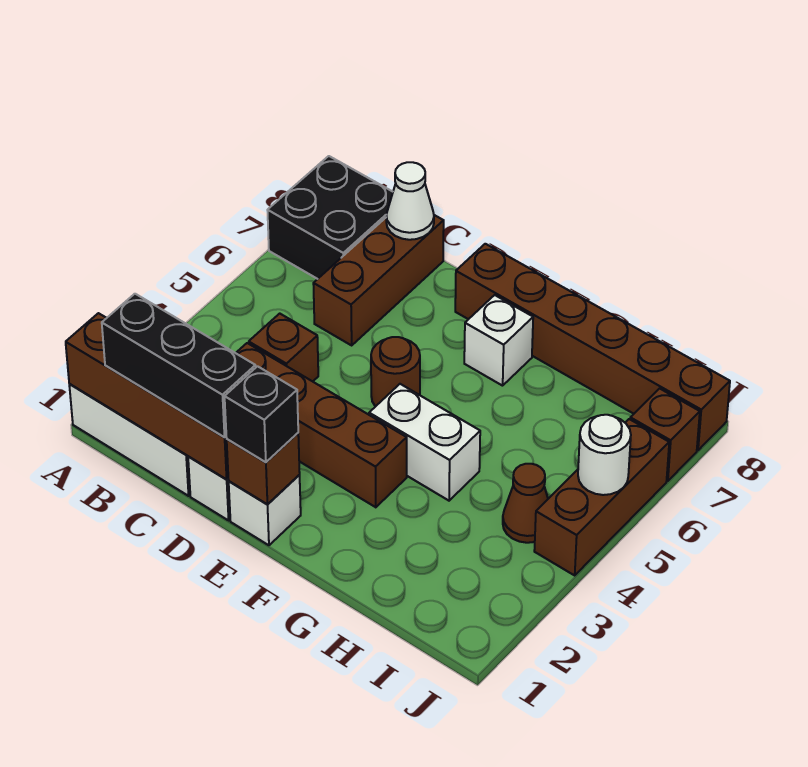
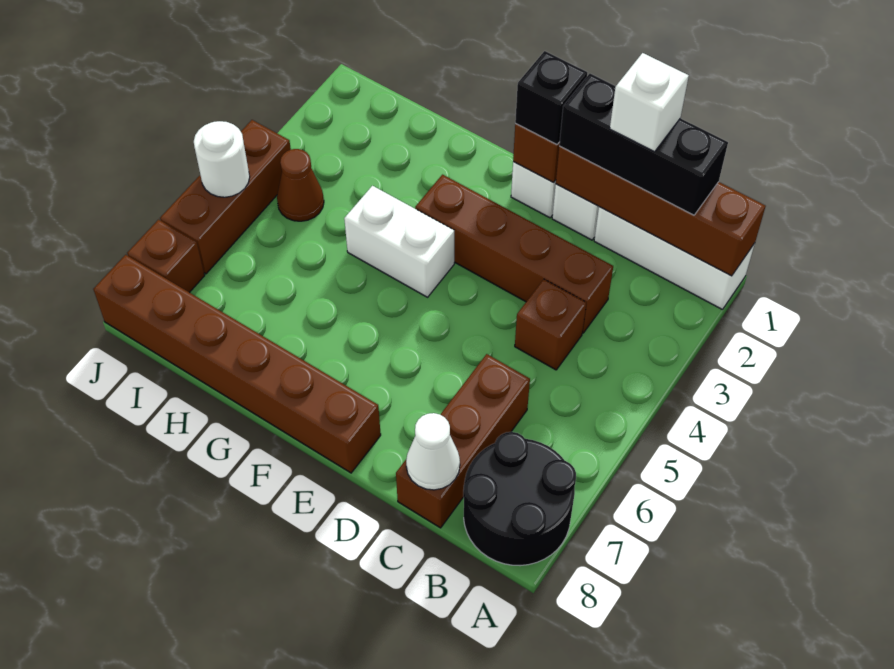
black brick A7:B8 level 1 -> black round brick A7:B8 level 1
brown round brick E5 level 1 -> none
white brick F7 level 1 -> white brick C1 level 4

